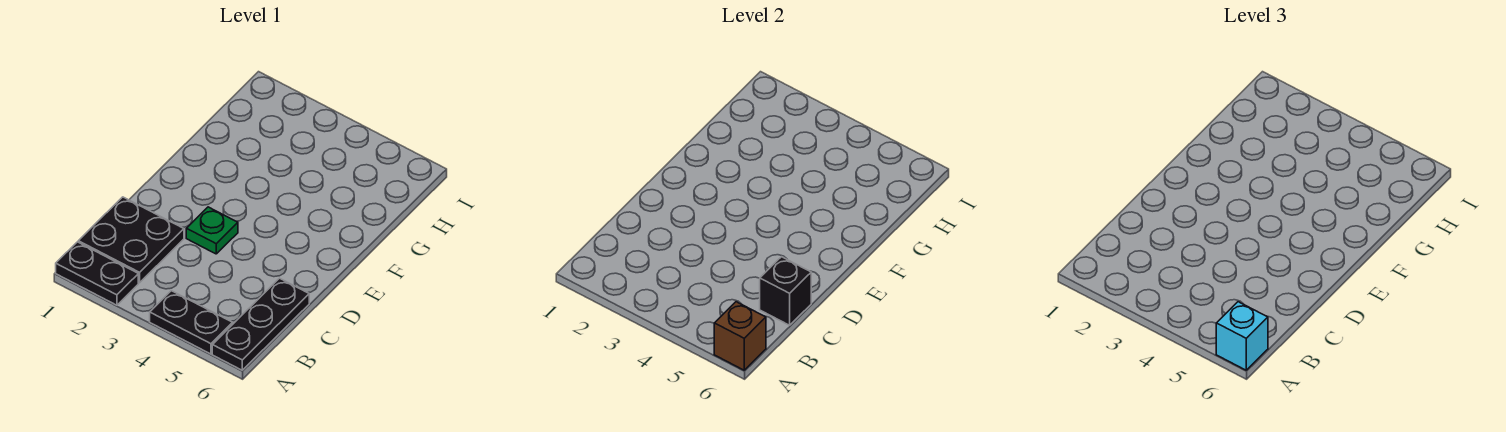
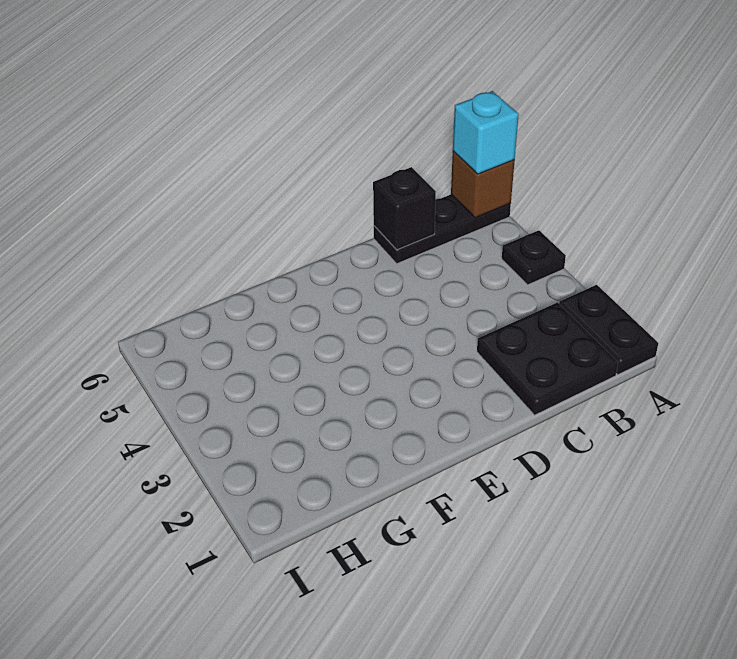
black plate A4:A5 level 1 -> black plate A4 level 1
green plate D3 level 1 -> none

